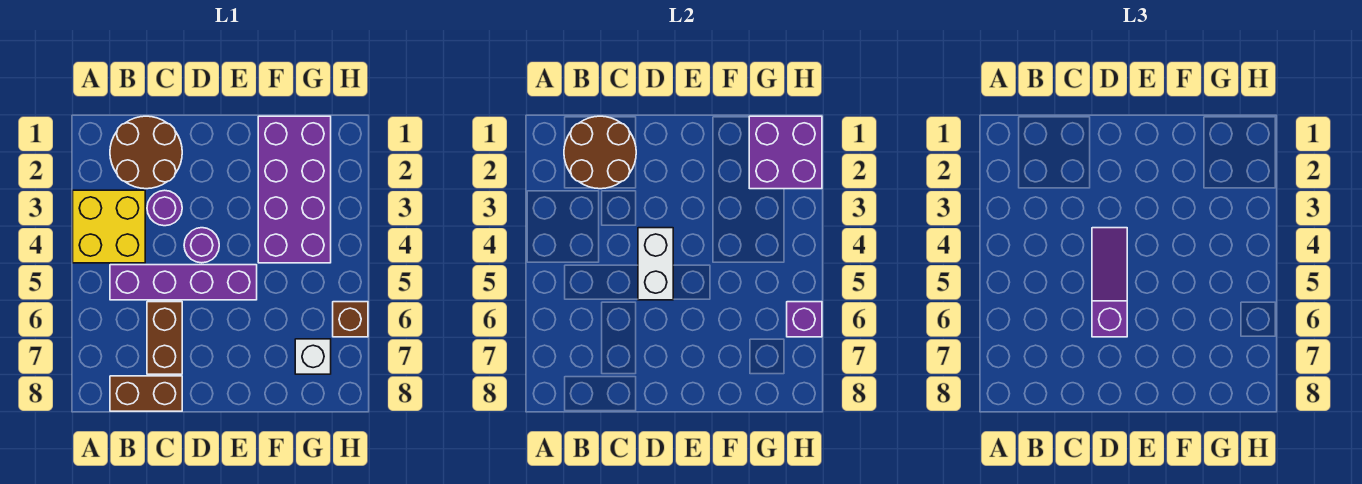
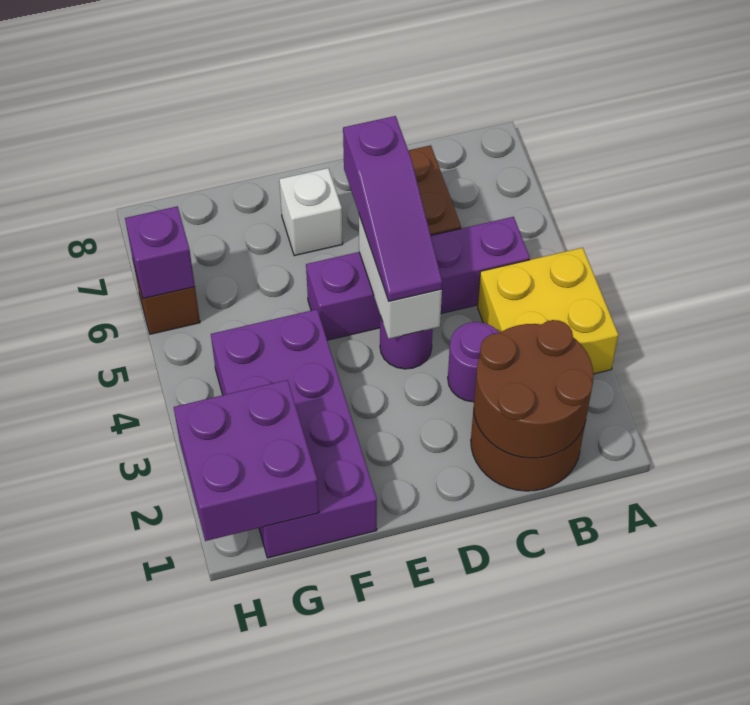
brown brick B8:C8 level 1 -> none
white brick G7 level 1 -> white brick E7 level 1

